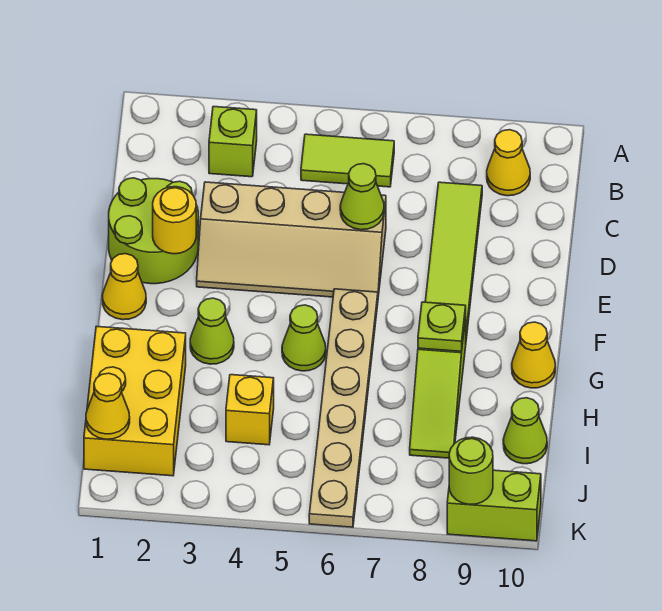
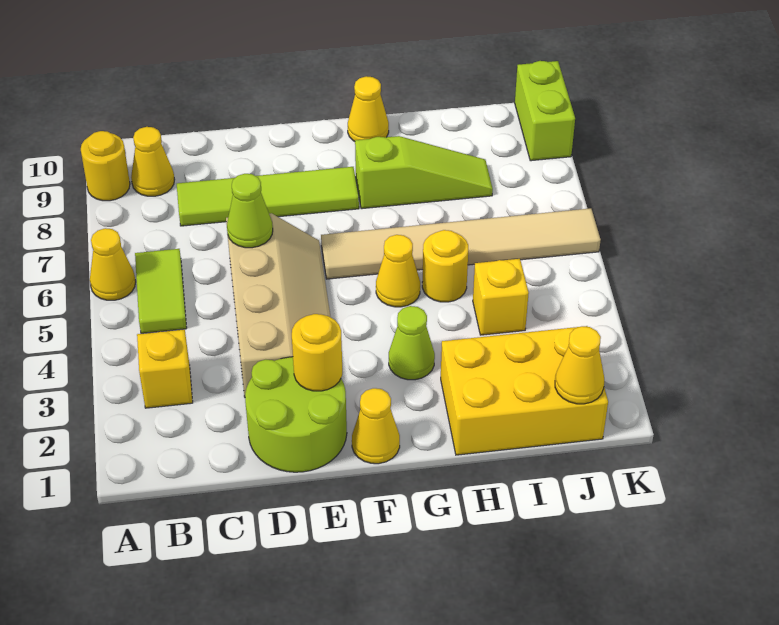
none -> yellow cone A6 level 1
none -> yellow round brick A9 level 1
lime brick B3 level 1 -> yellow brick B3 level 1
tan plate F6:K6 level 1 -> tan tile F6:K6 level 1
lime cone G5 level 1 -> yellow cone G5 level 1
lime plate G8 level 2 -> none
none -> yellow round brick H5 level 1
lime cone I10 level 1 -> none
lime round brick K9 level 2 -> none

